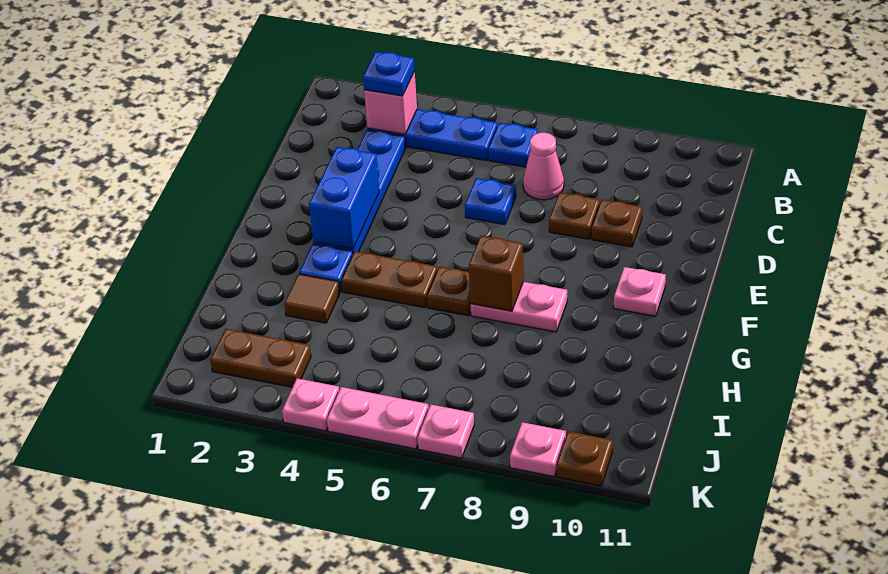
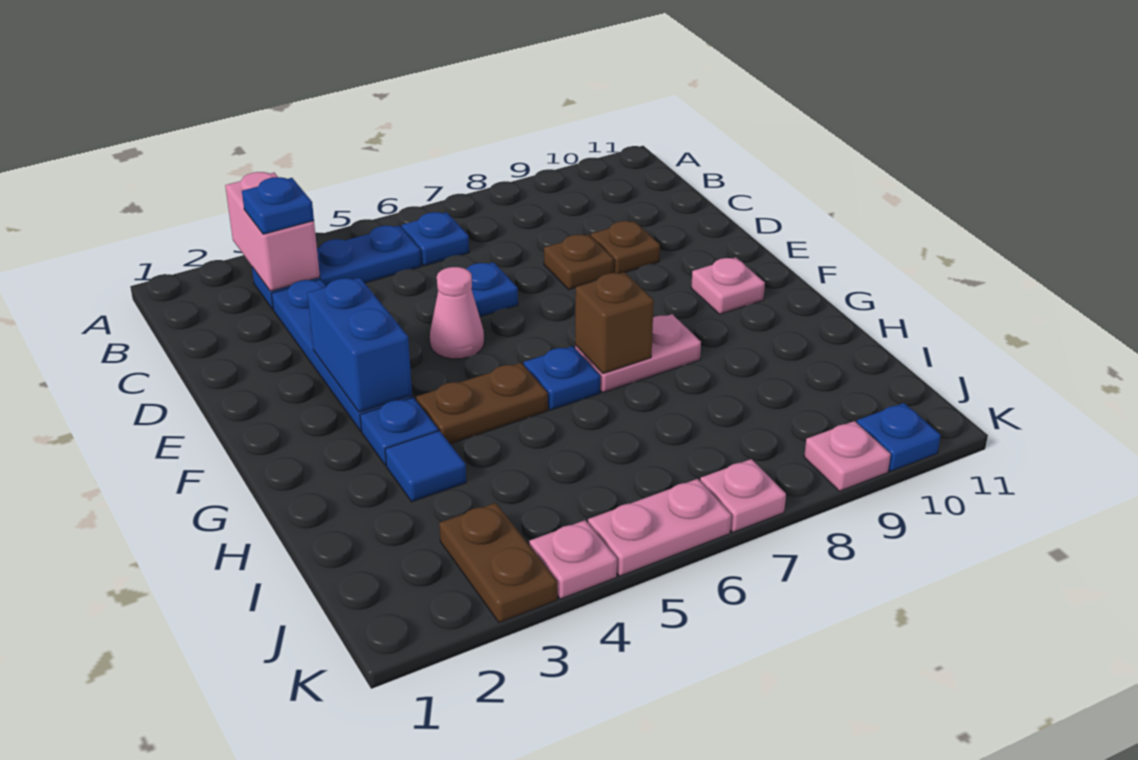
pink brick B3 level 2 -> pink brick A3:B3 level 2
pink cone C7 level 1 -> pink cone E5 level 1
brown plate G6 level 1 -> blue plate G6 level 1
brown tile H3 level 1 -> blue tile H3 level 1
brown plate J2:J3 level 1 -> brown plate J3:K3 level 1
brown plate K10 level 1 -> blue plate K10 level 1

